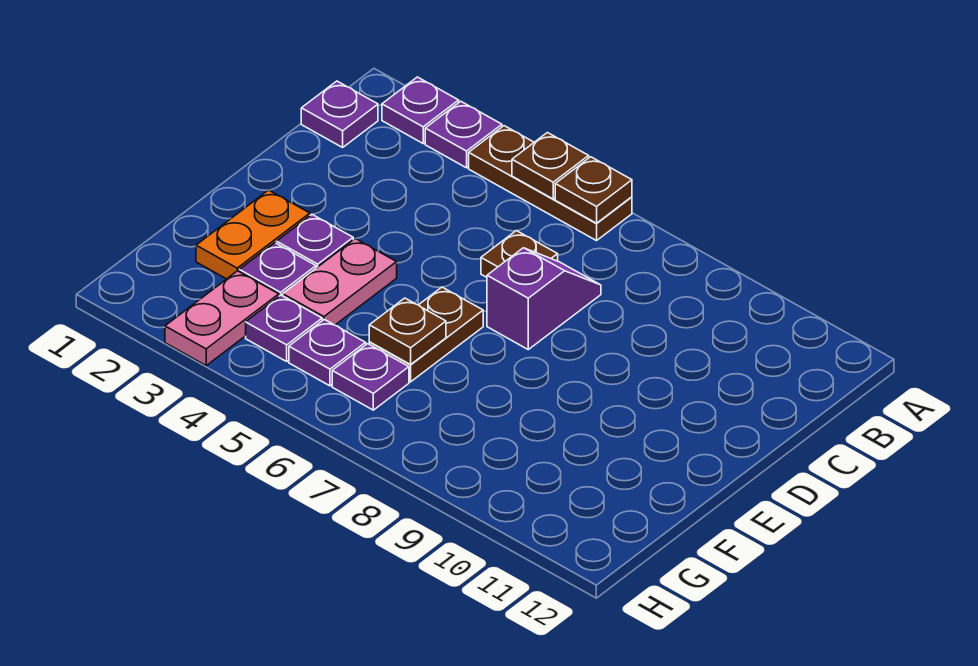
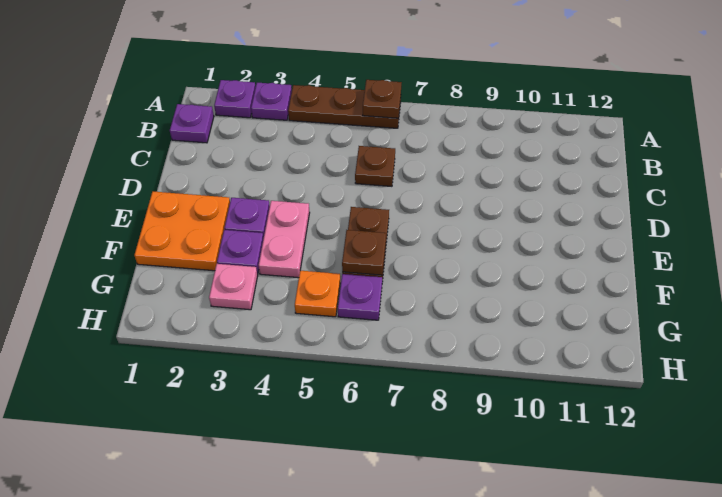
brown plate A5 level 2 -> none
purple slope C7:D7 level 1 top D -> none
orange plate E2:F2 level 1 -> orange plate E1:F2 level 1
pink plate G3:H3 level 1 -> pink plate G3 level 1
purple plate G4 level 1 -> none
purple plate G5 level 1 -> orange plate G5 level 1

